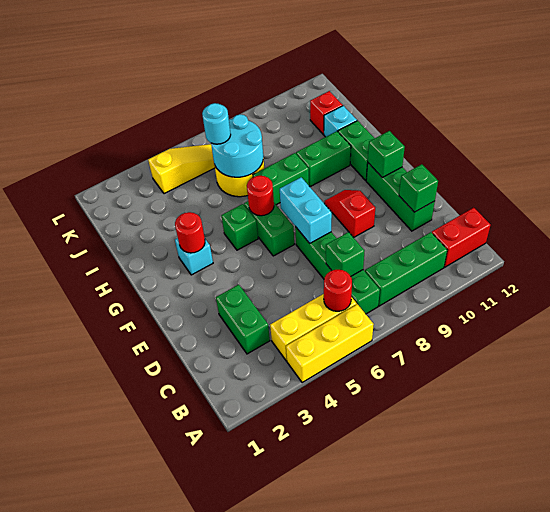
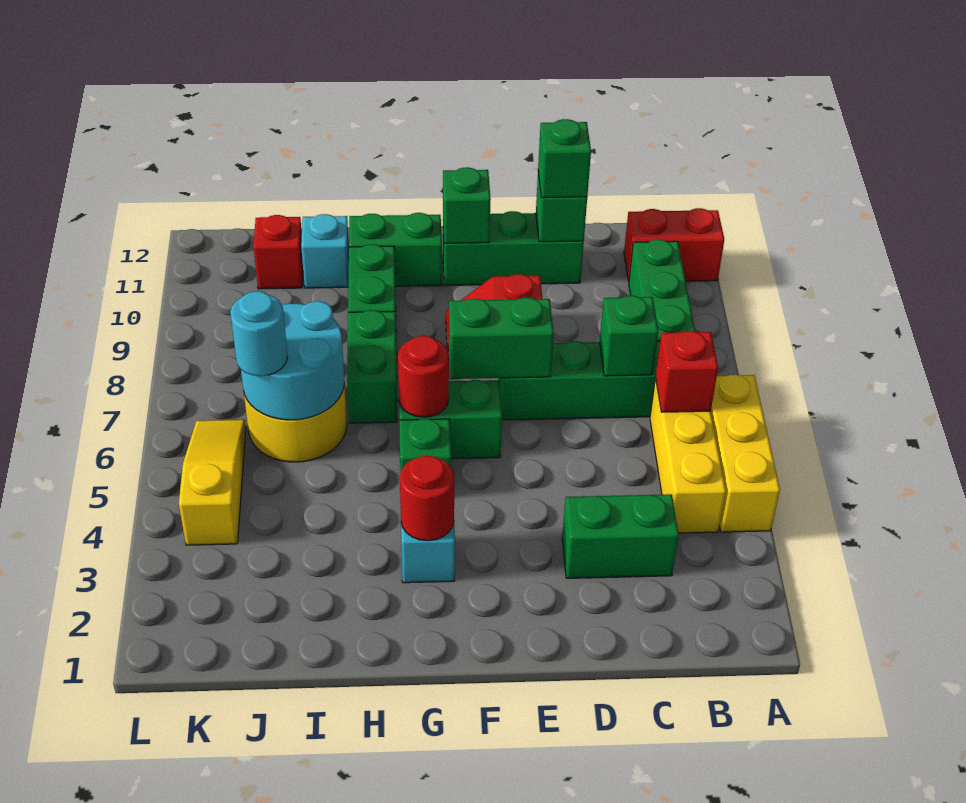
red round brick B6 level 2 -> red brick B6 level 2
red brick B11:B12 level 1 -> red brick A11:B11 level 1
none -> green brick D11 level 3
cyan brick E7:F7 level 2 -> green brick E7:F7 level 2

